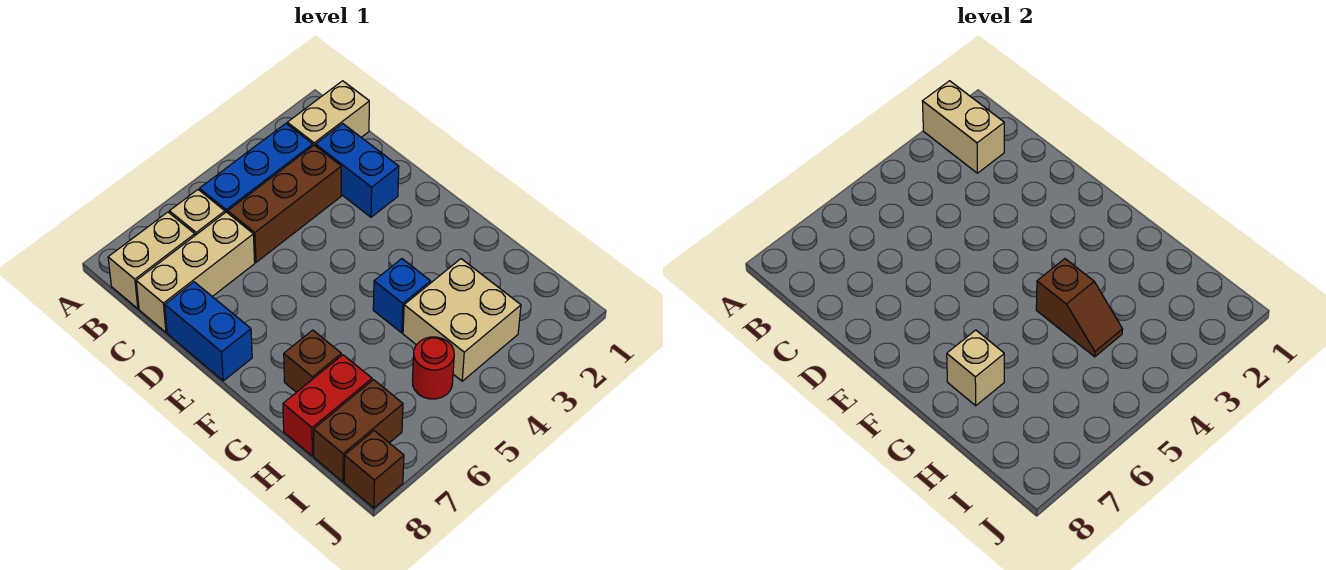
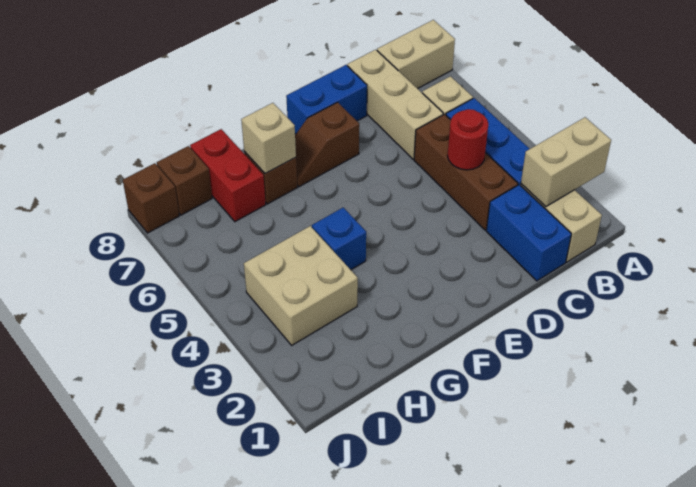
tan brick B7:B8 level 1 -> tan brick A8:B8 level 1
blue brick C2:D2 level 1 -> blue brick C1:C2 level 1
brown slope G4:H4 level 2 top G -> brown slope E7:F7 level 1 top E
red round brick I5 level 1 -> red round brick C4 level 2
brown brick I7:I8 level 1 -> brown brick I8 level 1

